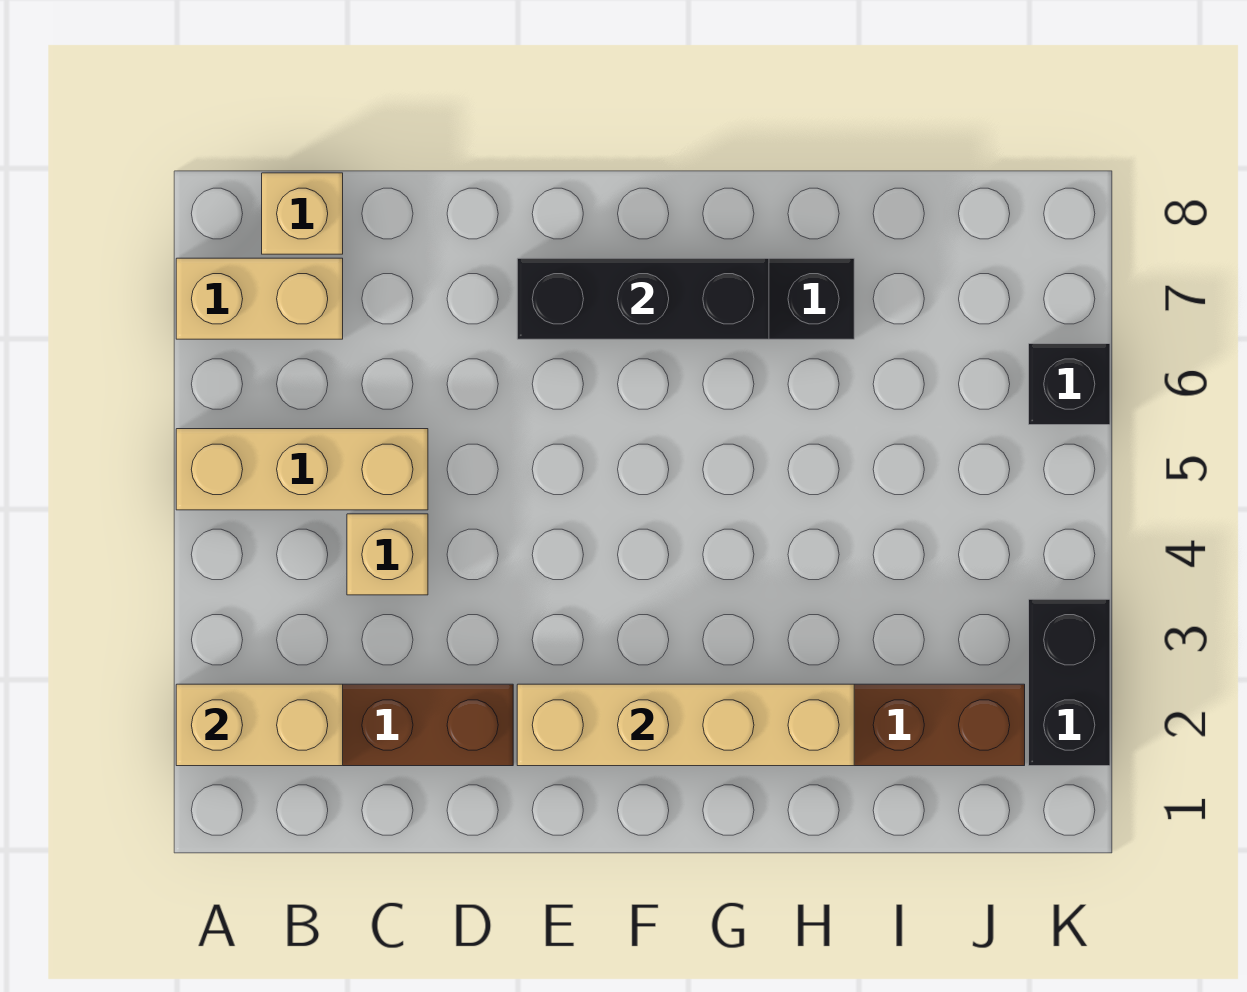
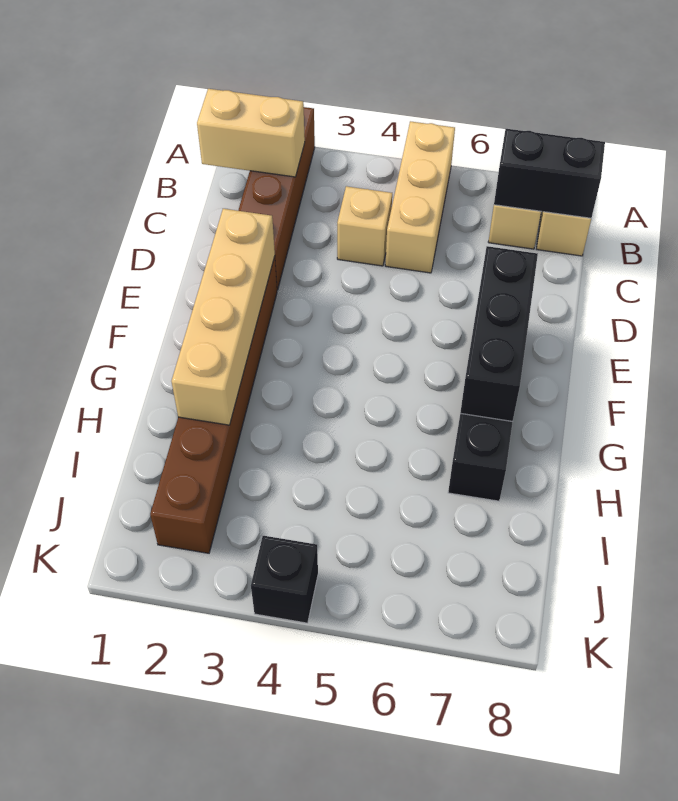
tan brick A2:B2 level 2 -> tan brick B1:B2 level 2
black brick K2:K3 level 1 -> black brick B7:B8 level 2
black brick K6 level 1 -> black brick K4 level 1

